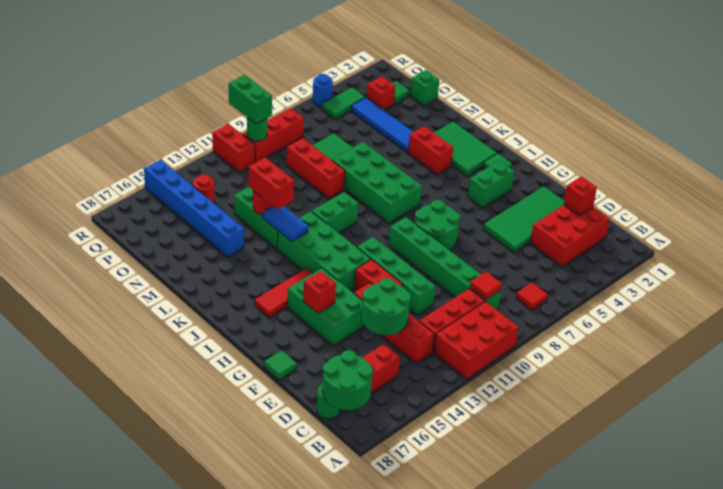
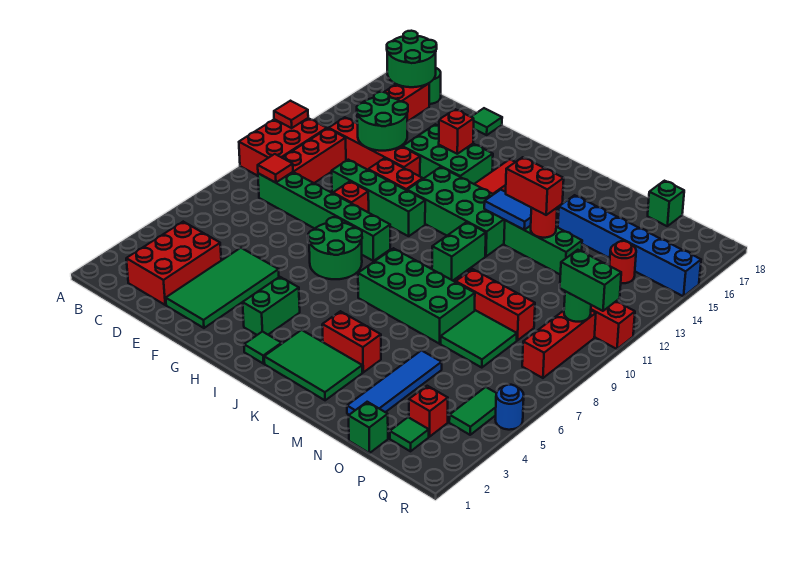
red tile B7 level 1 -> red tile A12 level 2
red brick D2 level 2 -> red brick F10 level 1
blue tile M4:P4 level 1 -> blue tile N2:N5 level 1
none -> green brick O18 level 1

